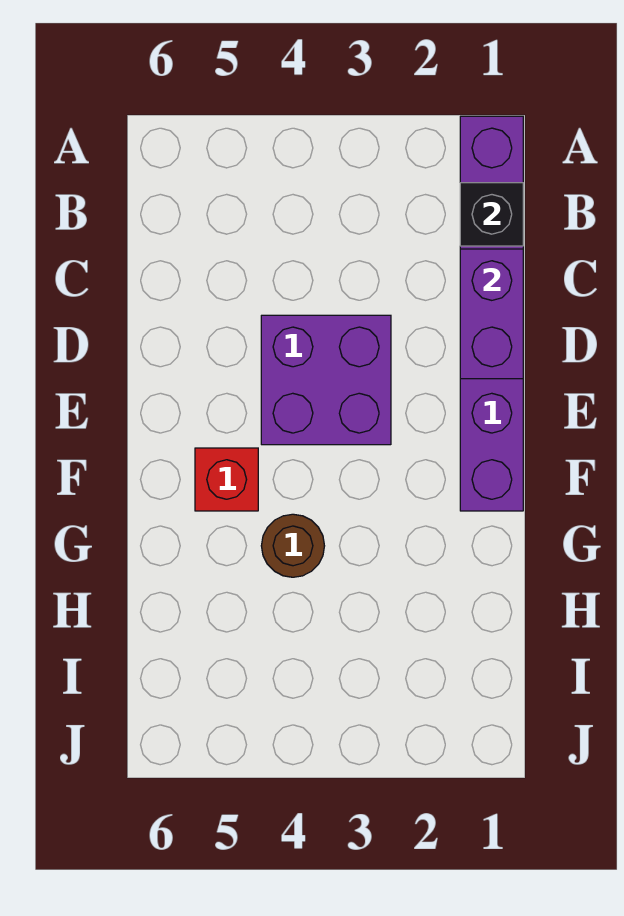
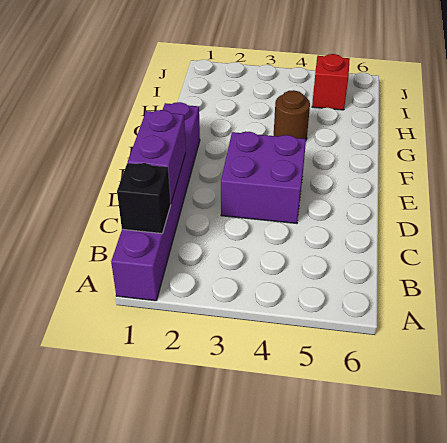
red brick F5 level 1 -> red brick I5 level 1

